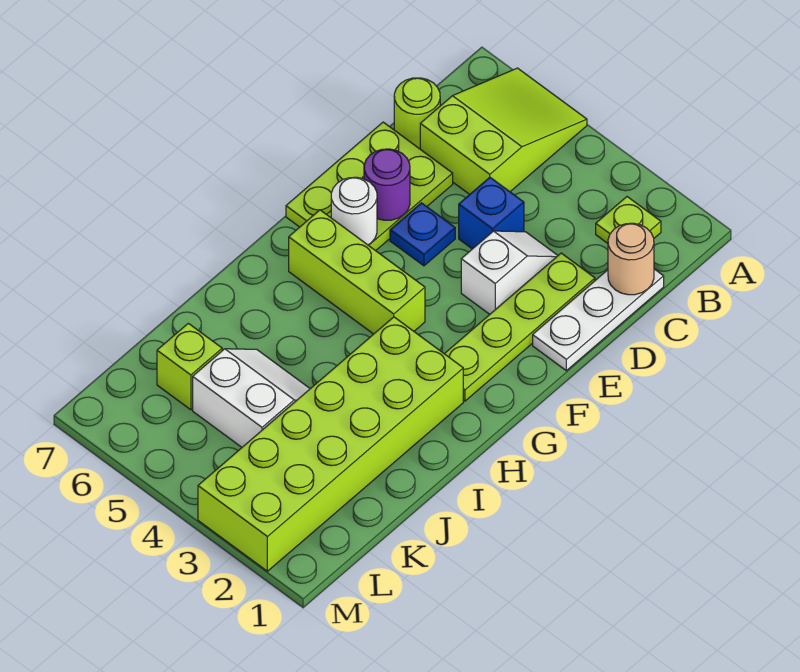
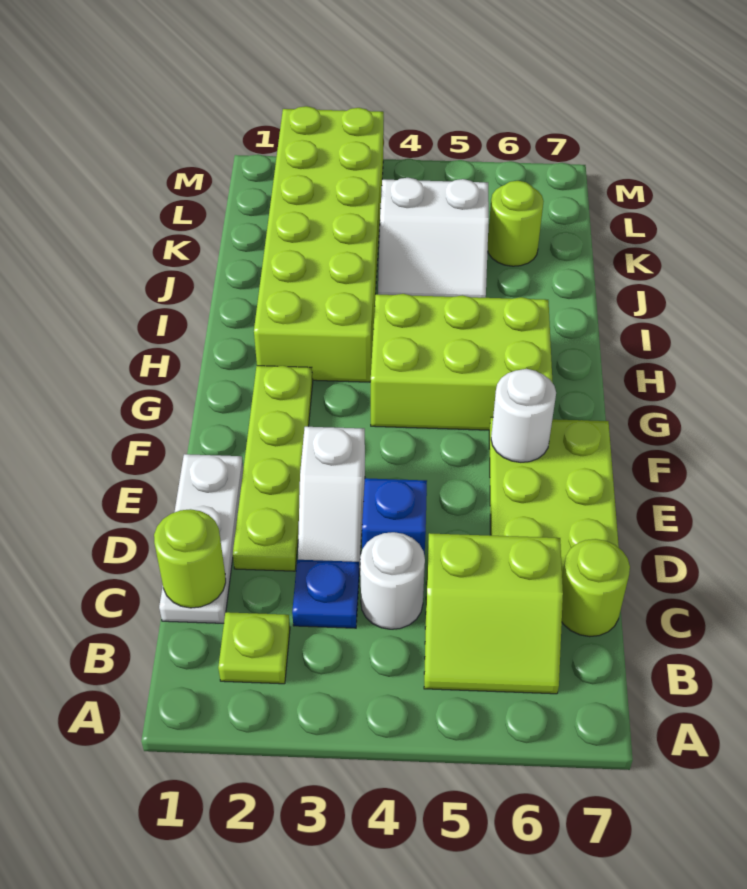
lime slope A5:C6 level 1 top C -> lime slope B5:C6 level 1 top C
tan round brick C1 level 2 -> lime round brick C1 level 2
none -> white round brick C4 level 1
blue plate E5 level 1 -> blue plate C3 level 1
purple round brick E6 level 2 -> none
lime brick G4:G6 level 1 -> lime brick G4:H6 level 1
lime brick K6 level 1 -> lime round brick K6 level 1

